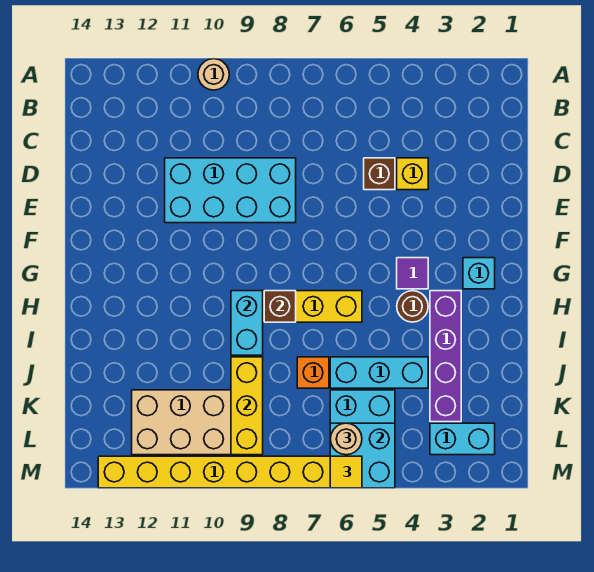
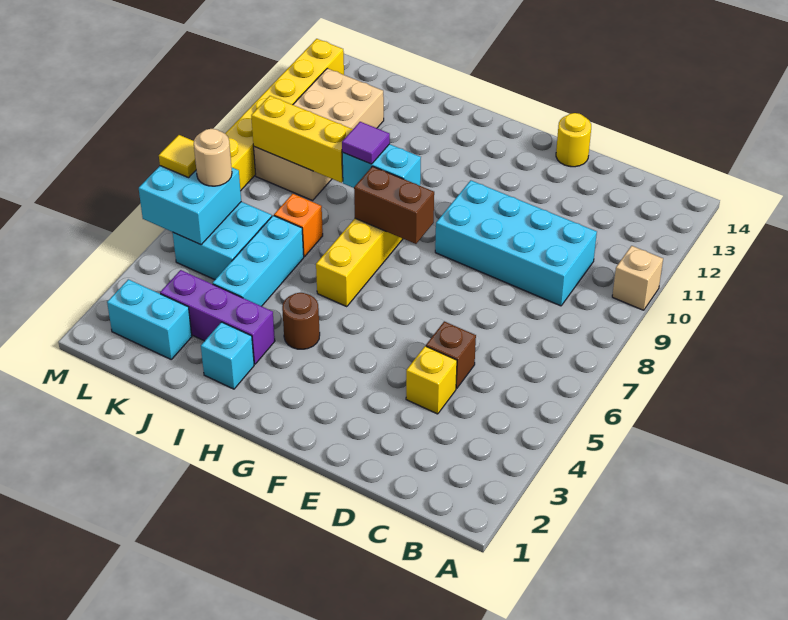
tan round brick A10 level 1 -> tan brick A10 level 1
cyan brick D8:E11 level 1 -> cyan brick C9:F10 level 1
none -> yellow round brick E14 level 1
cyan brick G2 level 1 -> cyan brick I2 level 1
purple tile G4 level 1 -> purple tile I9 level 3
purple brick H3:K3 level 1 -> purple brick I3:K3 level 1
brown brick H8 level 2 -> brown brick G8:H8 level 2
cyan brick L2:L3 level 1 -> cyan brick K2:L2 level 1

